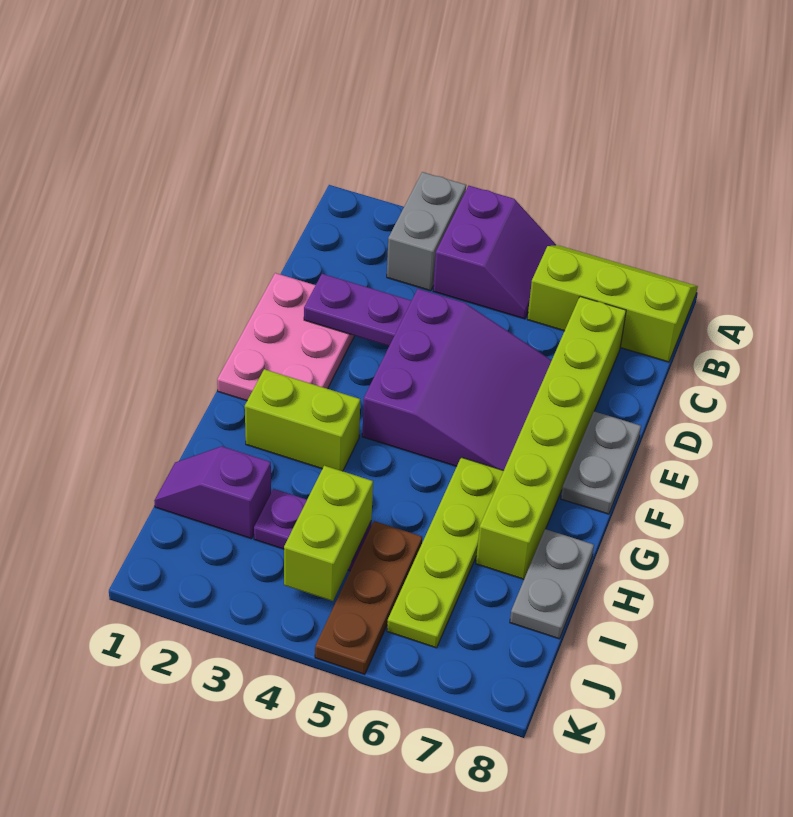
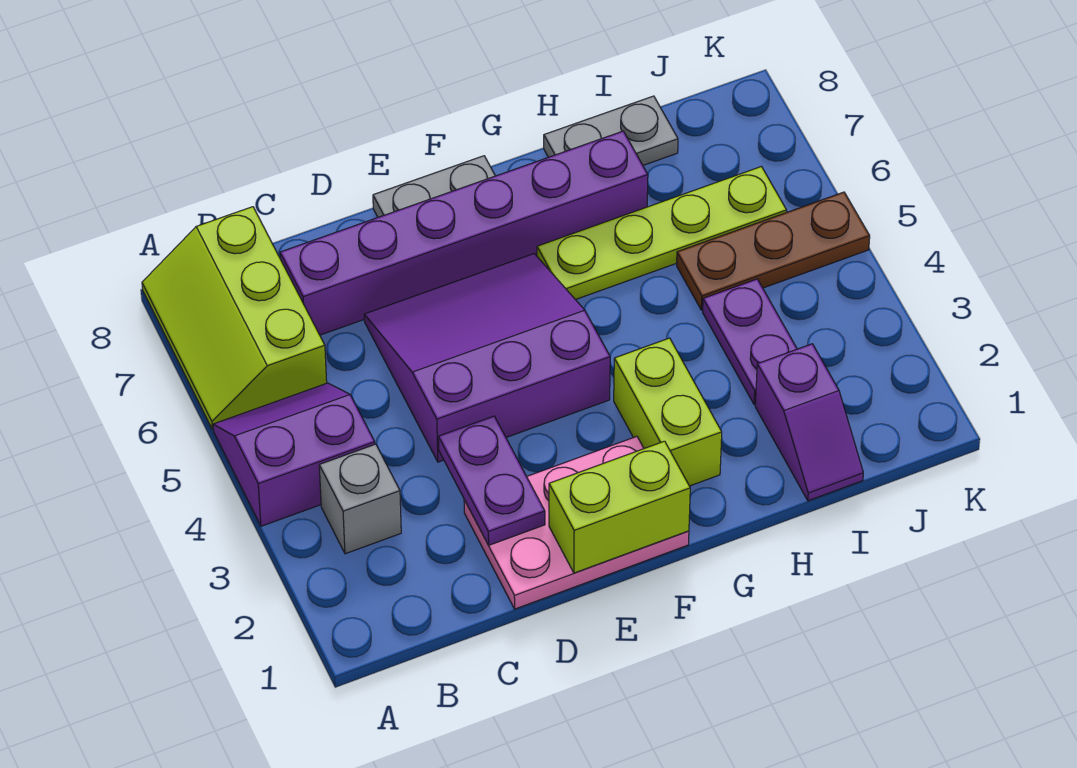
grey brick A3:B3 level 1 -> grey brick B3 level 1
lime brick C7:H7 level 1 -> purple brick C7:H7 level 1
lime brick I4:J4 level 2 -> lime brick E1:F1 level 2

